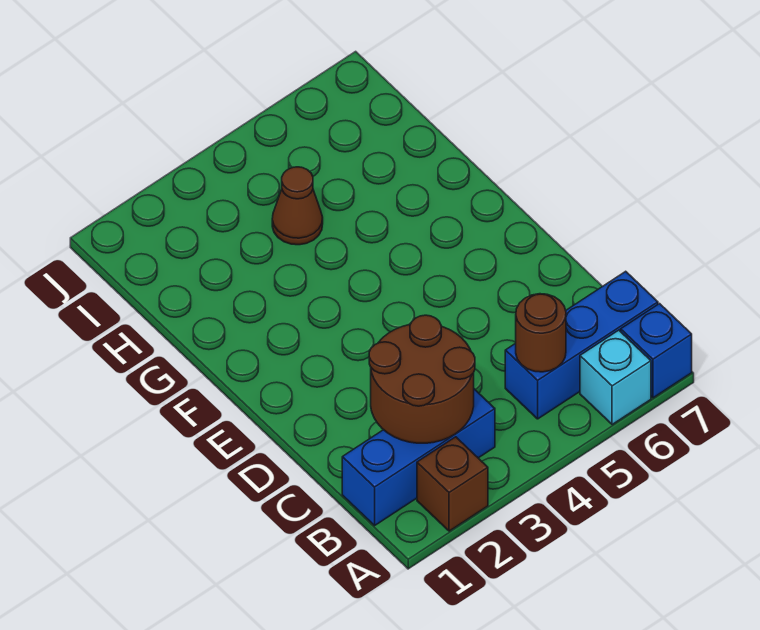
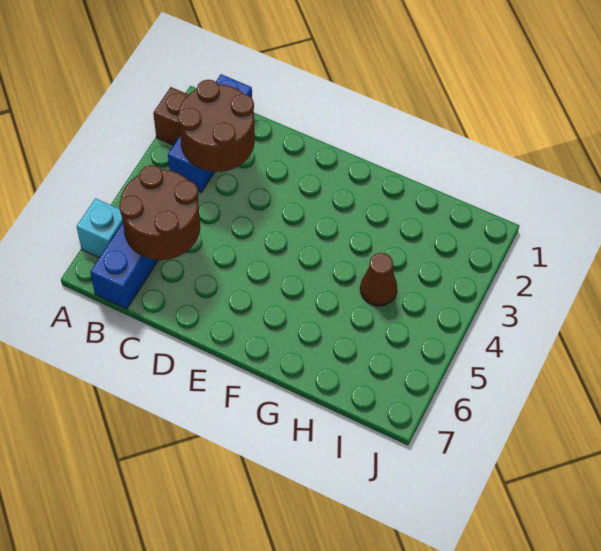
blue brick A7 level 1 -> none
brown round brick B5 level 2 -> brown round brick B5:C6 level 2

